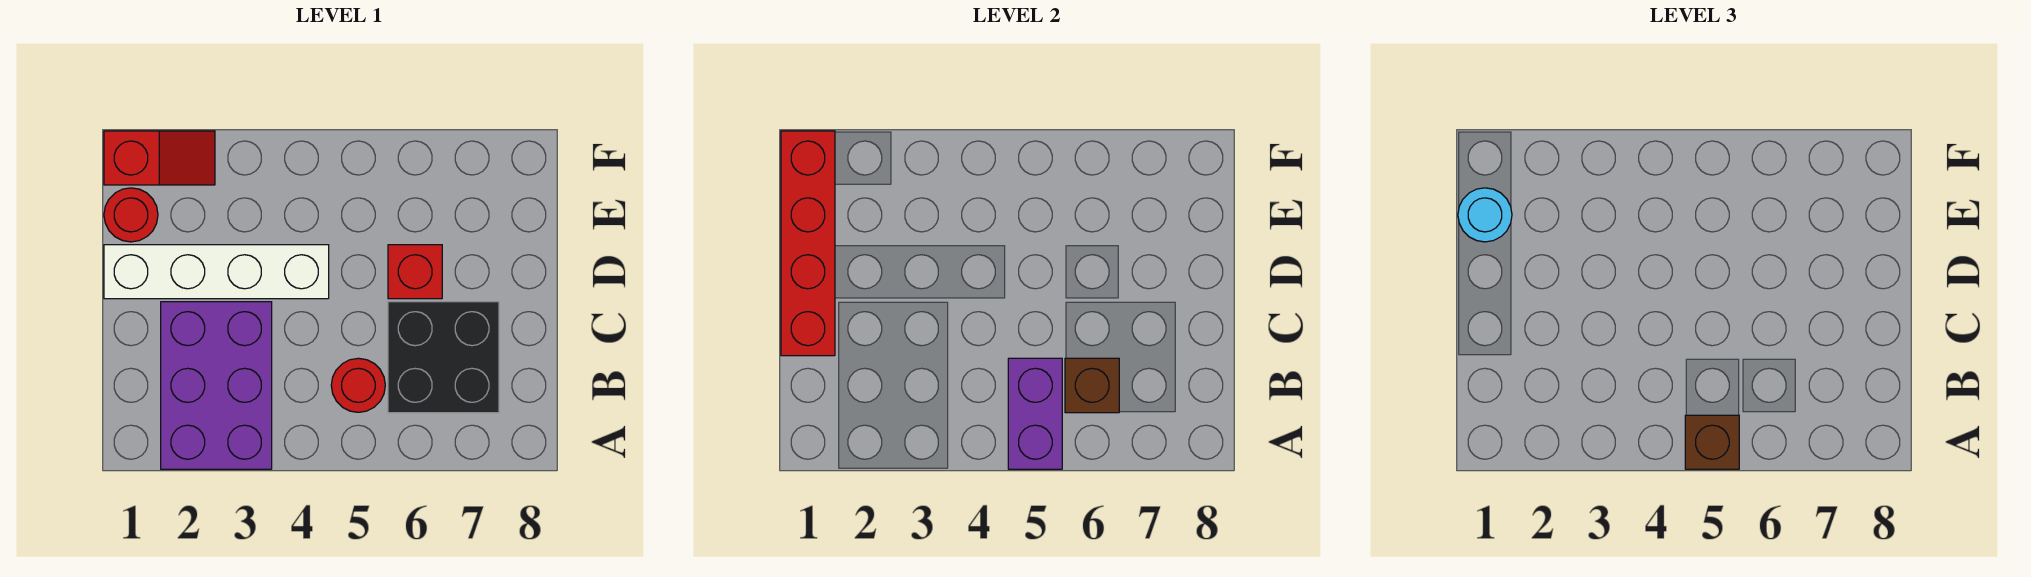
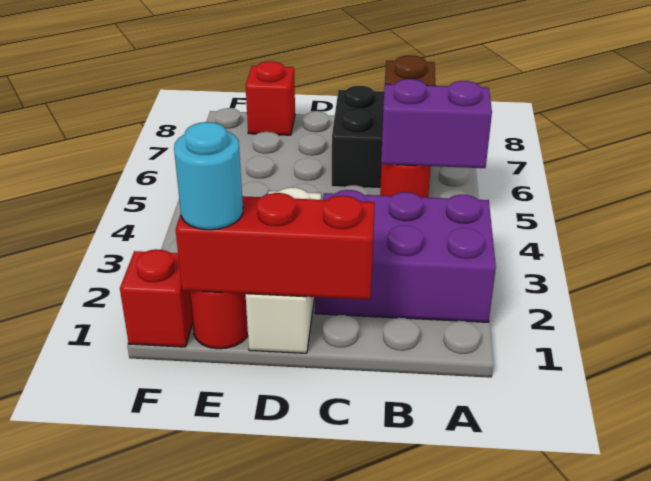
brown brick A5 level 3 -> none
red brick C1:F1 level 2 -> red brick C1:E1 level 2
white brick D1:D4 level 1 -> white brick D1:D3 level 1
red brick D6 level 1 -> red brick E8 level 1

